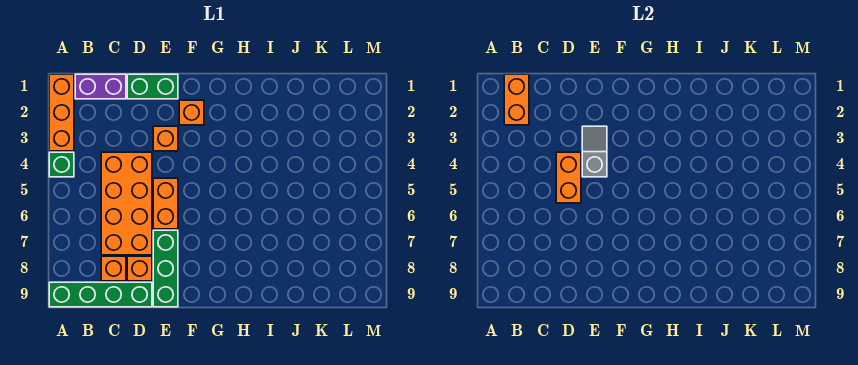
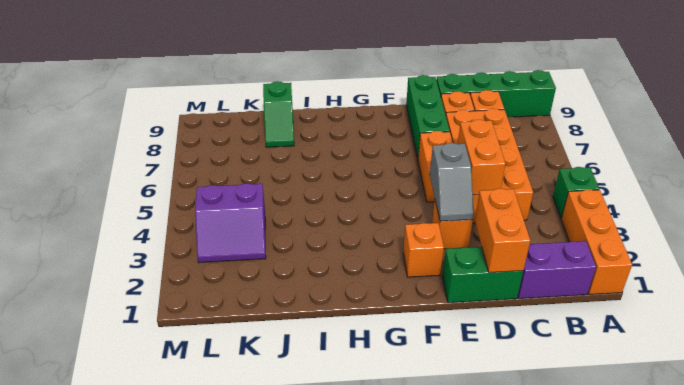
orange brick B1:B2 level 2 -> orange brick D1:D2 level 2
none -> green slope J8:J9 level 1 top 9
none -> purple slope K3:L4 level 1 top 4

